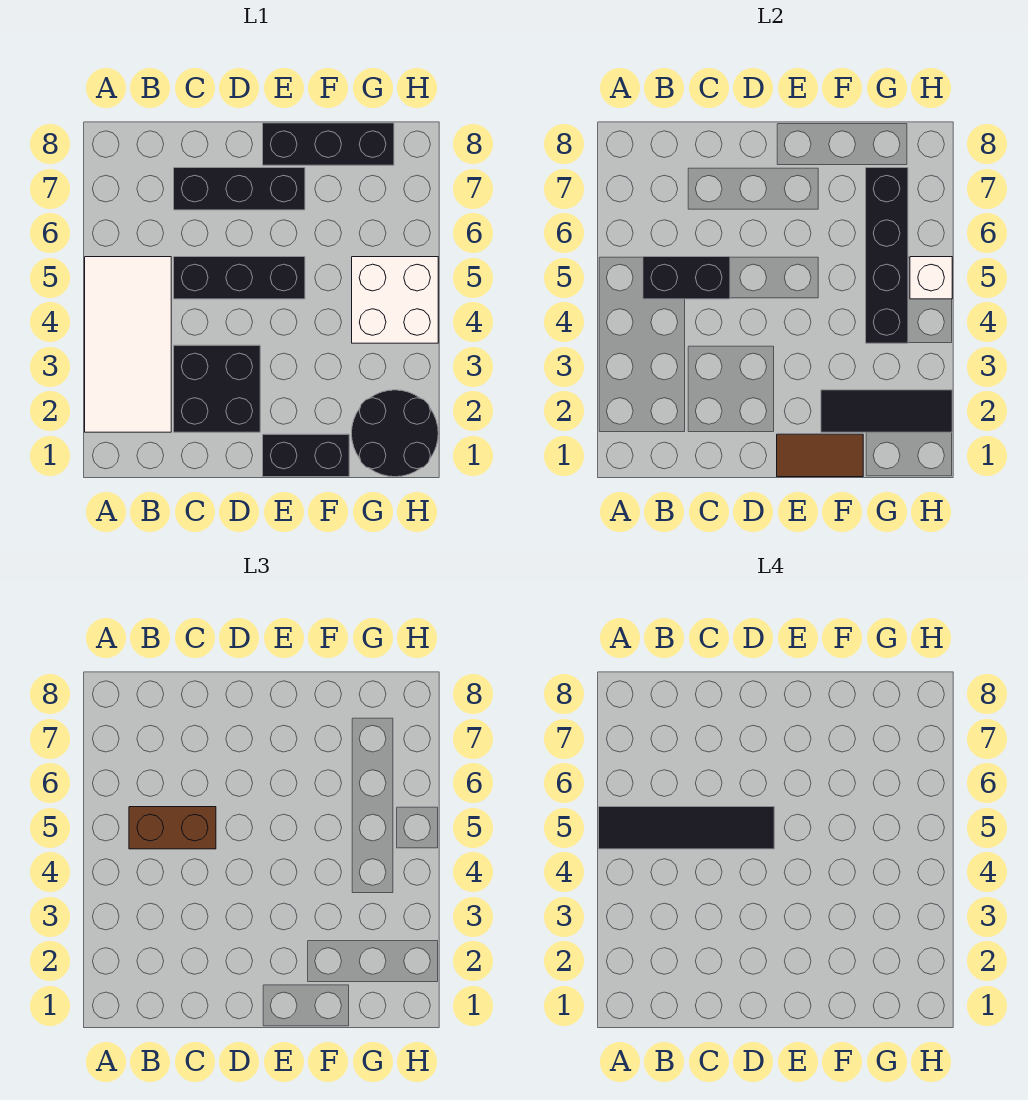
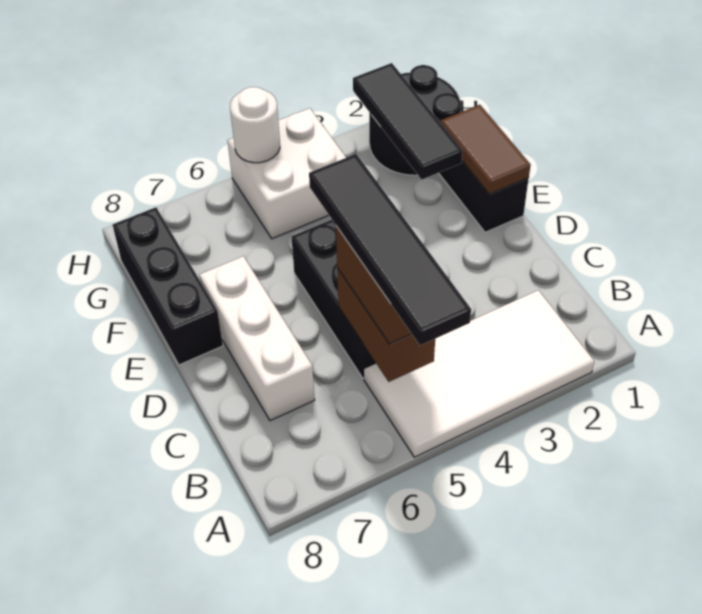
black brick B5:C5 level 2 -> brown brick B5:C5 level 2
black brick C2:D3 level 1 -> none
black brick C7:E7 level 1 -> white brick C7:E7 level 1
black brick G4:G7 level 2 -> none
white brick H5 level 2 -> white round brick H5 level 2

